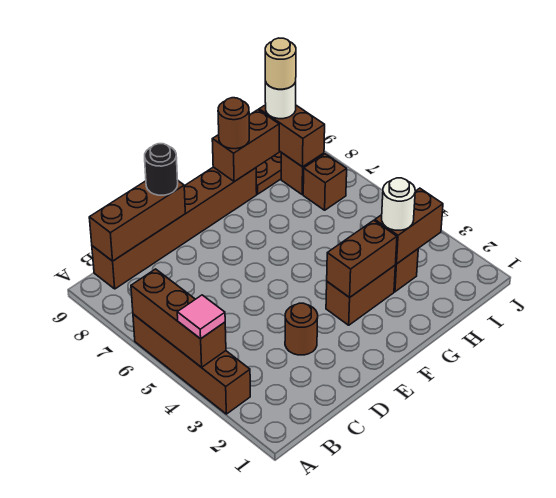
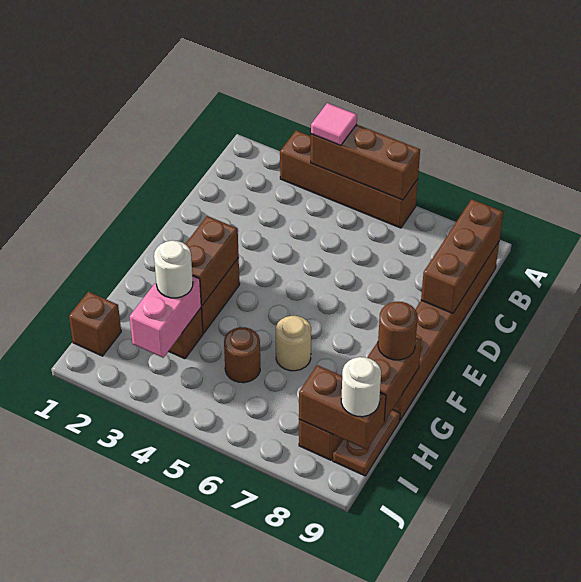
brown round brick D3 level 1 -> brown round brick H5 level 1
black round brick D9 level 3 -> none
brown brick H3:I3 level 2 -> pink brick H3:I3 level 2
brown brick I7 level 1 -> brown brick I1 level 1
tan round brick I9 level 4 -> tan round brick G6 level 1

